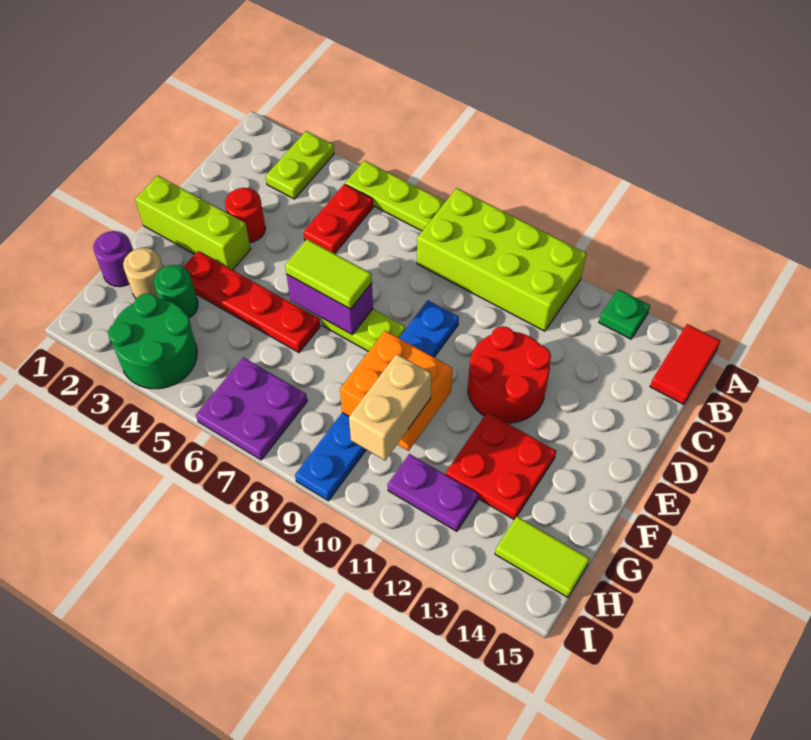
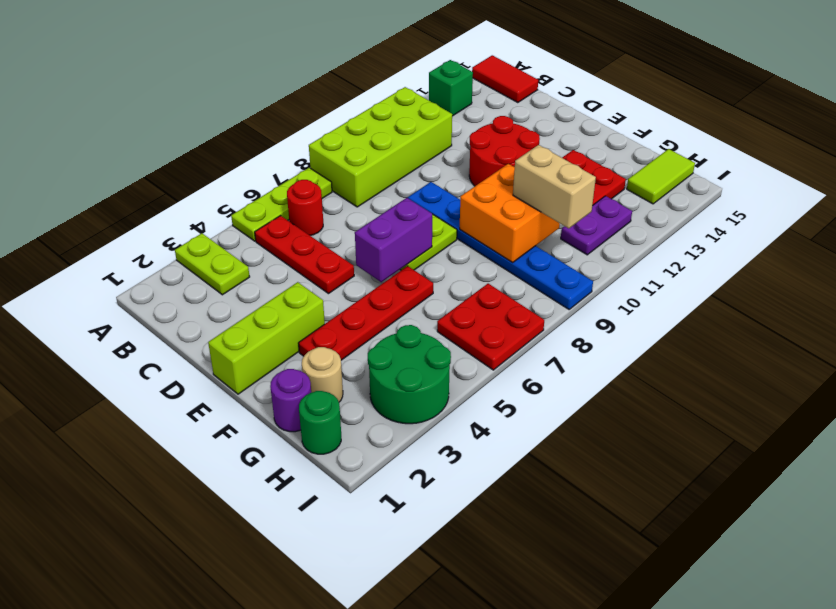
green plate A13 level 1 -> green brick A13 level 1
red plate B5:C5 level 1 -> red plate B5:D5 level 1
red round brick D3 level 1 -> red round brick B6 level 1
lime tile E6:E7 level 3 -> none
green round brick G3 level 1 -> green round brick H1 level 1
purple plate H6:I7 level 1 -> red plate H6:I7 level 1

